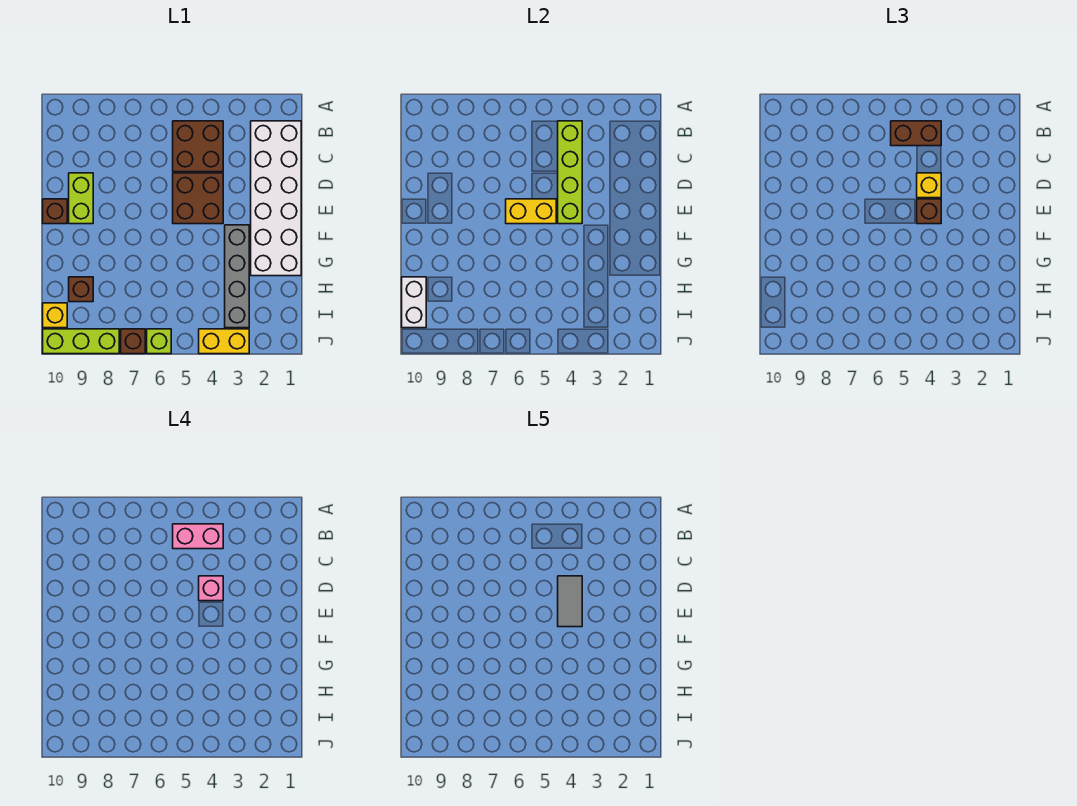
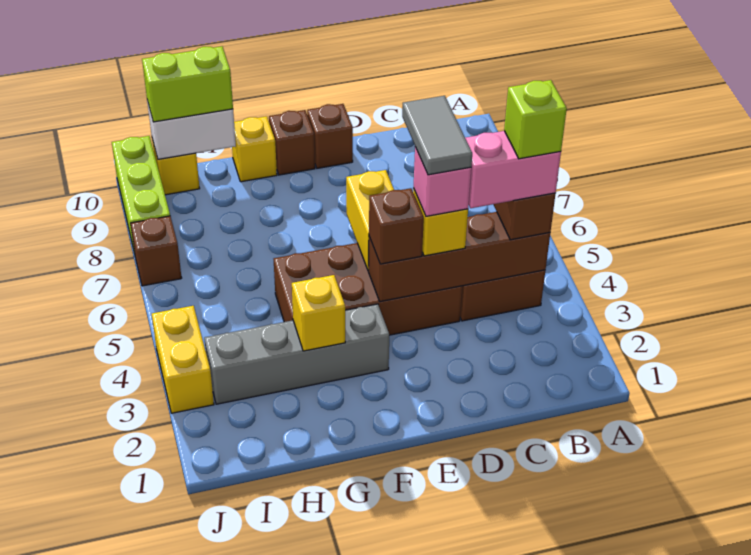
white brick B1:G2 level 1 -> none
lime brick B4:E4 level 2 -> brown brick B4:E4 level 2
pink brick B4:B5 level 4 -> pink brick B4:C4 level 4
brown brick D4:E5 level 1 -> brown brick D4:G5 level 1
grey tile D4:E4 level 5 -> grey tile D4:D5 level 5
lime brick D9:E9 level 1 -> lime brick H10:I10 level 3
none -> yellow brick G3 level 2
none -> yellow brick G10 level 1
brown brick H9 level 1 -> brown brick F10 level 1
lime brick J6 level 1 -> lime brick B4 level 5

